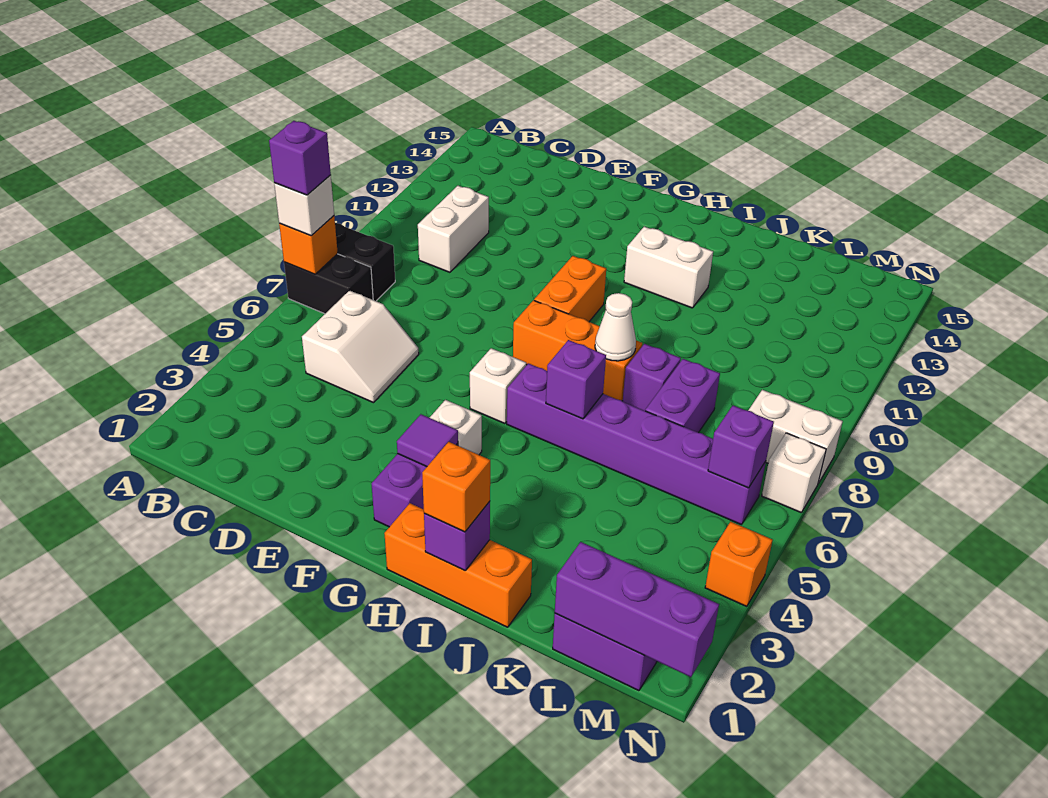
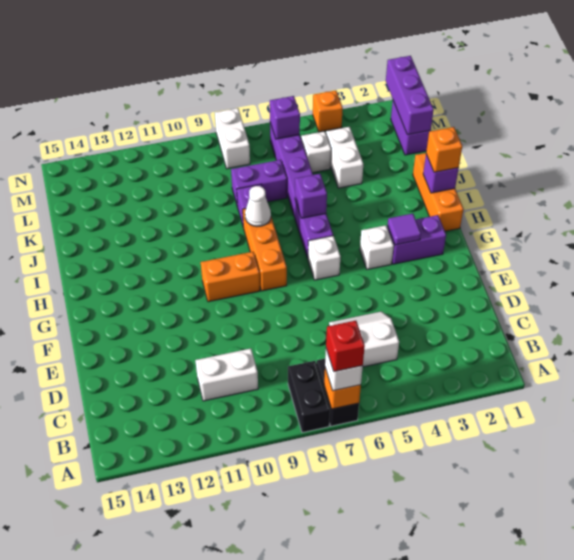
purple brick A7 level 4 -> red brick A7 level 4
white brick H12:I12 level 1 -> white brick K4:L4 level 1
white brick N7 level 1 -> white brick L5 level 1

